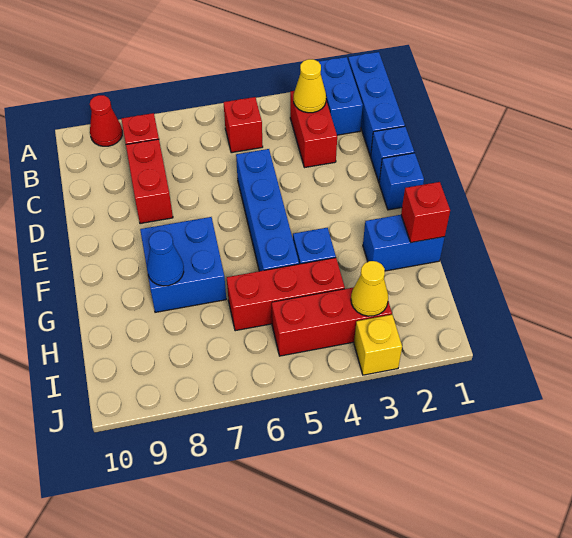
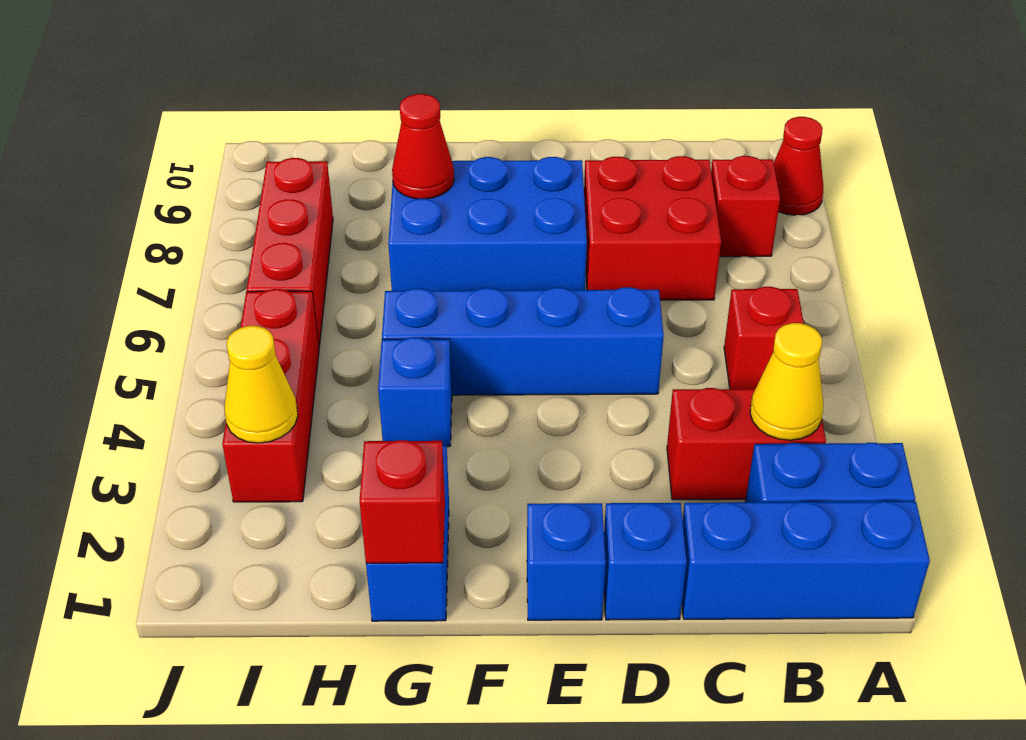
red brick C8:D8 level 1 -> red brick C7:D8 level 1
blue brick F7:G8 level 1 -> blue brick E7:G8 level 1
blue cone G8 level 2 -> red cone G8 level 2
red brick H4:H6 level 1 -> red brick I6:I8 level 1
yellow brick J3 level 1 -> none

